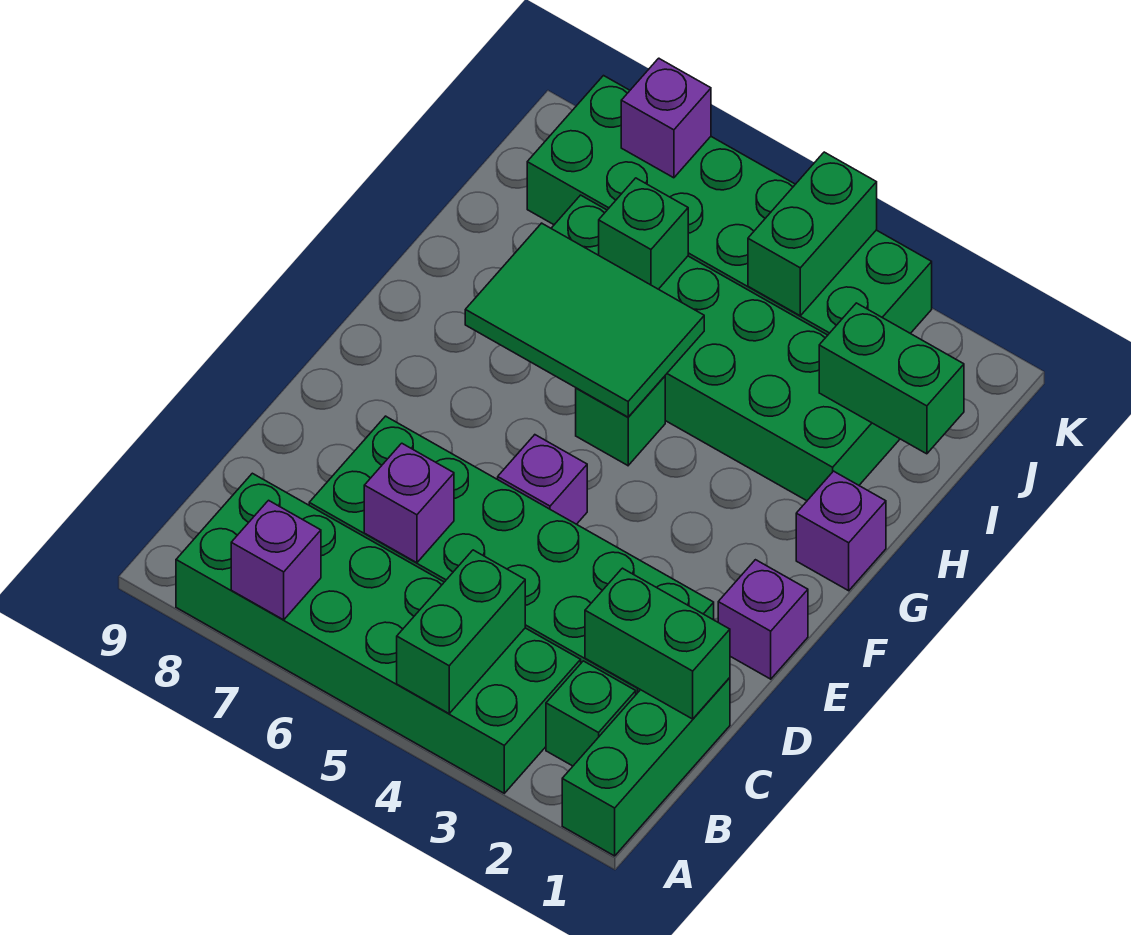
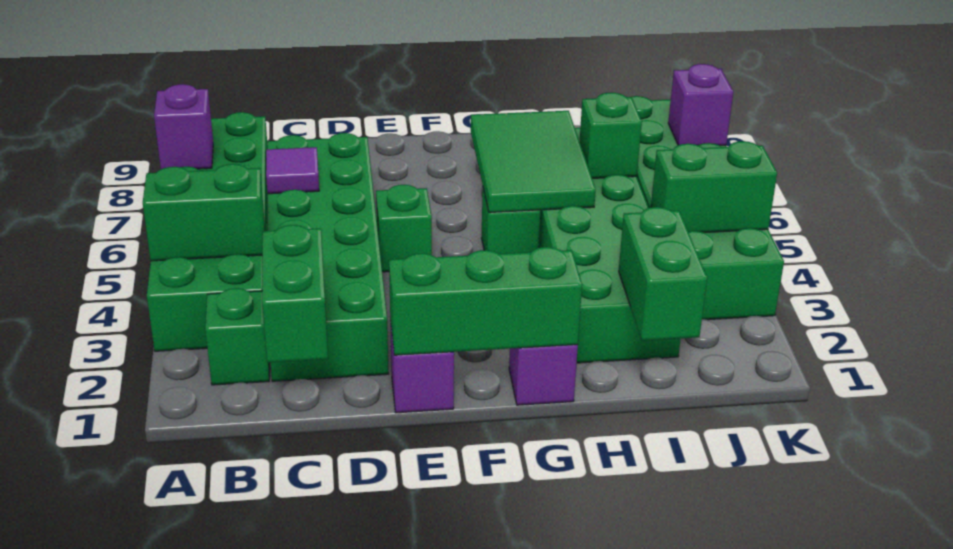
green brick A1:C1 level 1 -> green brick E1:G1 level 2
purple brick C6 level 2 -> purple tile C6 level 2
purple brick E5 level 1 -> green brick E5 level 1

